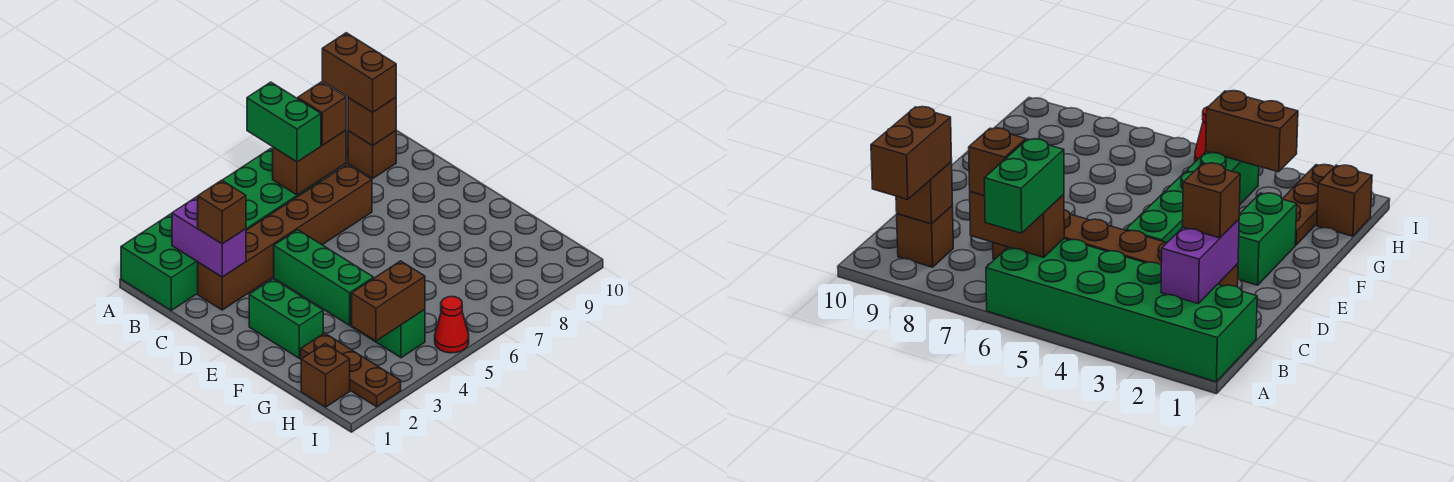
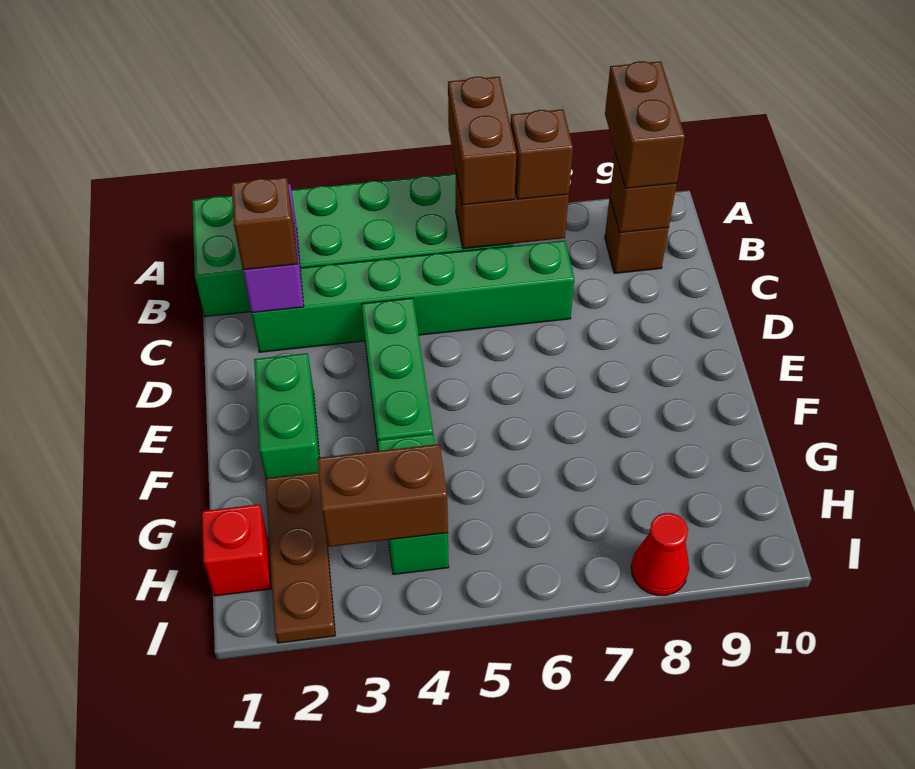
green brick A6:B6 level 3 -> brown brick A6:B6 level 3
brown brick C2:C7 level 1 -> green brick C2:C7 level 1
brown brick H1 level 1 -> red brick H1 level 1
red cone I5 level 1 -> red cone I8 level 1

